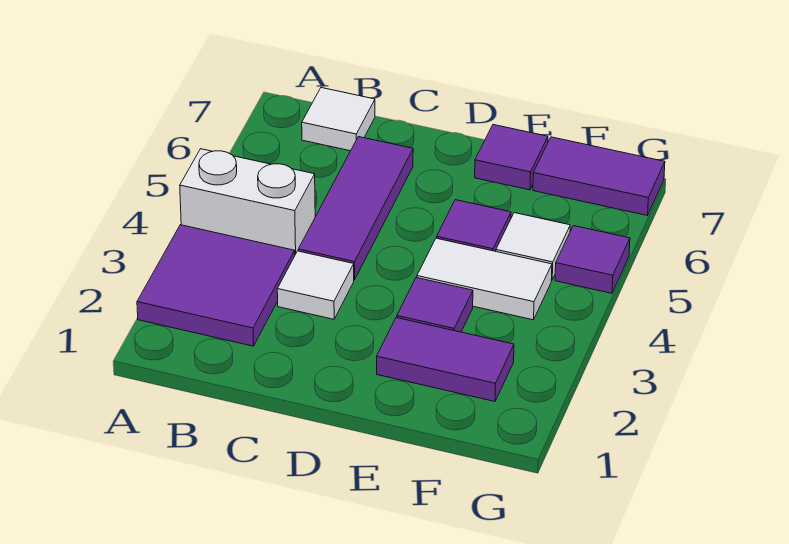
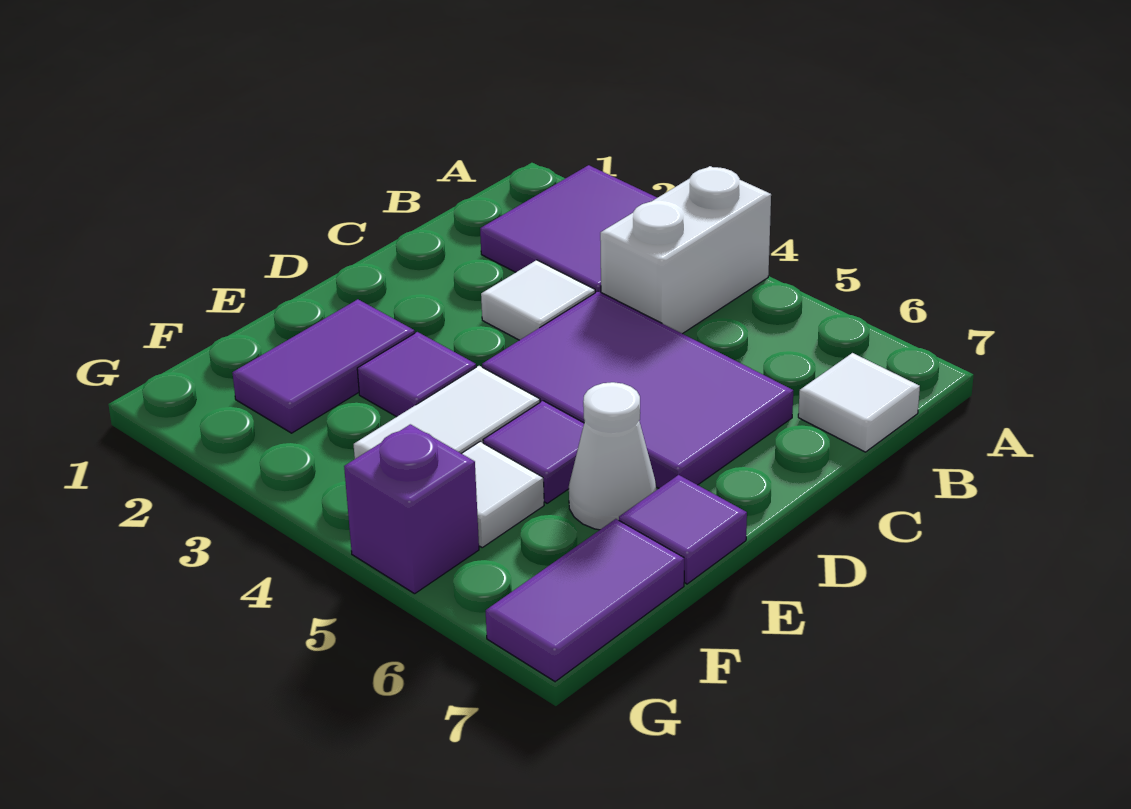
purple tile C4:C6 level 1 -> purple tile C4:D6 level 1
none -> white cone E6 level 1
purple tile G5 level 1 -> purple brick G5 level 1

